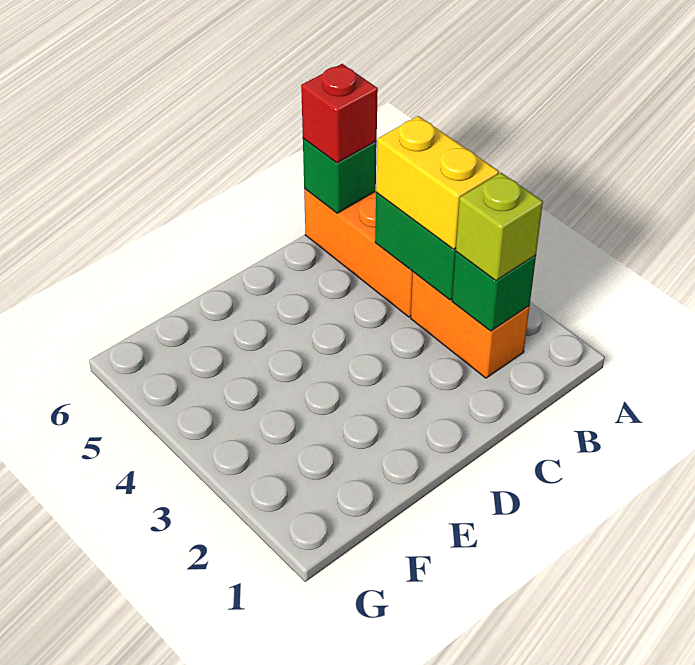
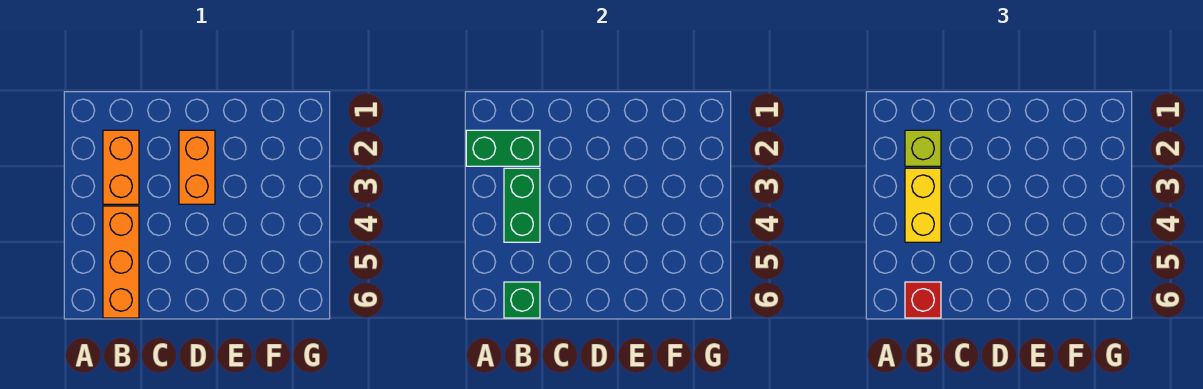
green brick B2 level 2 -> green brick A2:B2 level 2
none -> orange brick D2:D3 level 1

